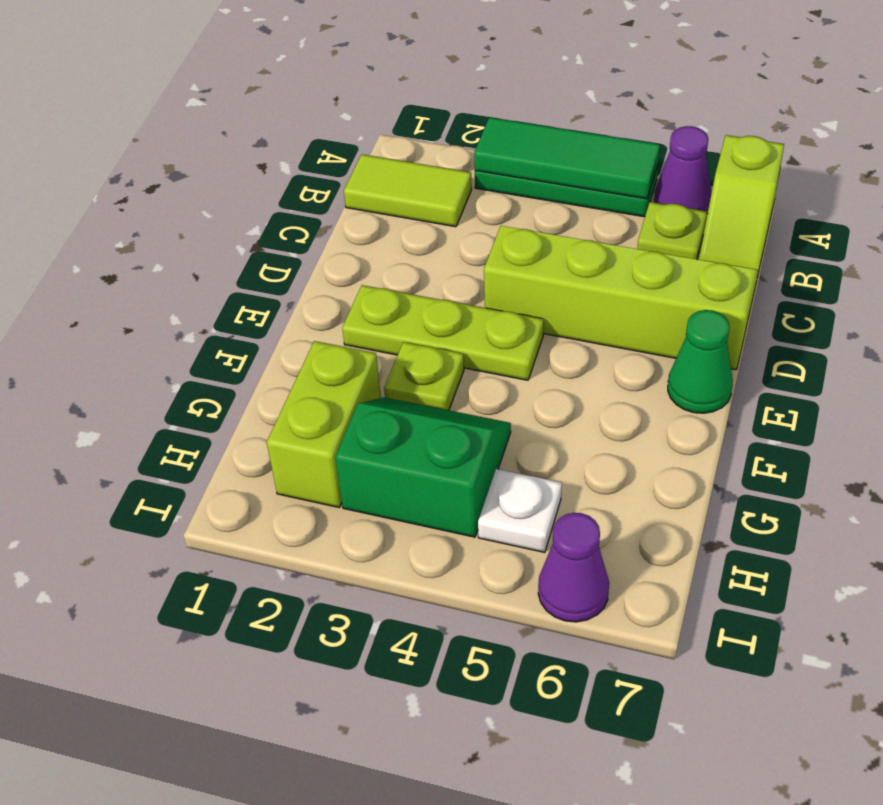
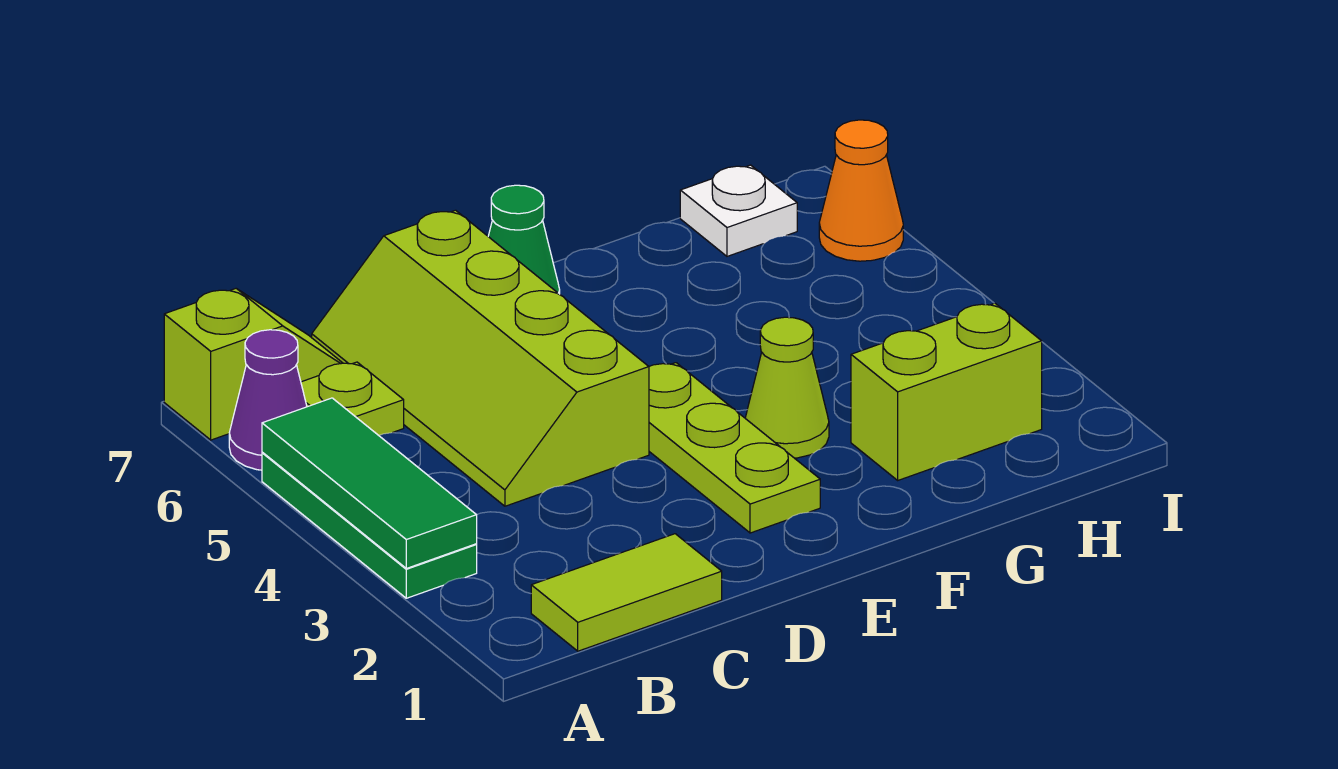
lime tile B1:B2 level 1 -> lime tile B1:C1 level 1
lime plate F3 level 1 -> lime cone F3 level 1
green slope G3:H4 level 1 top H -> none
white plate H5 level 1 -> white plate H7 level 1
purple cone I6 level 1 -> orange cone I6 level 1

